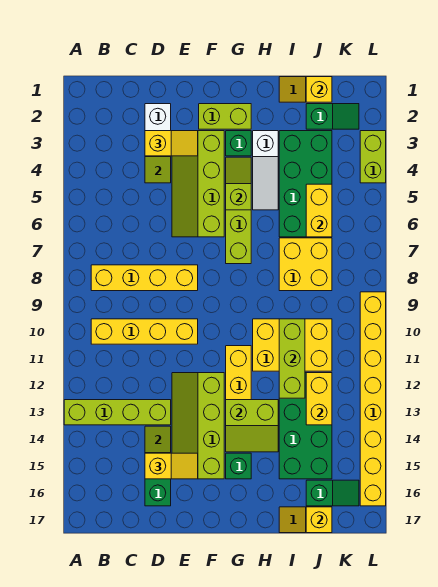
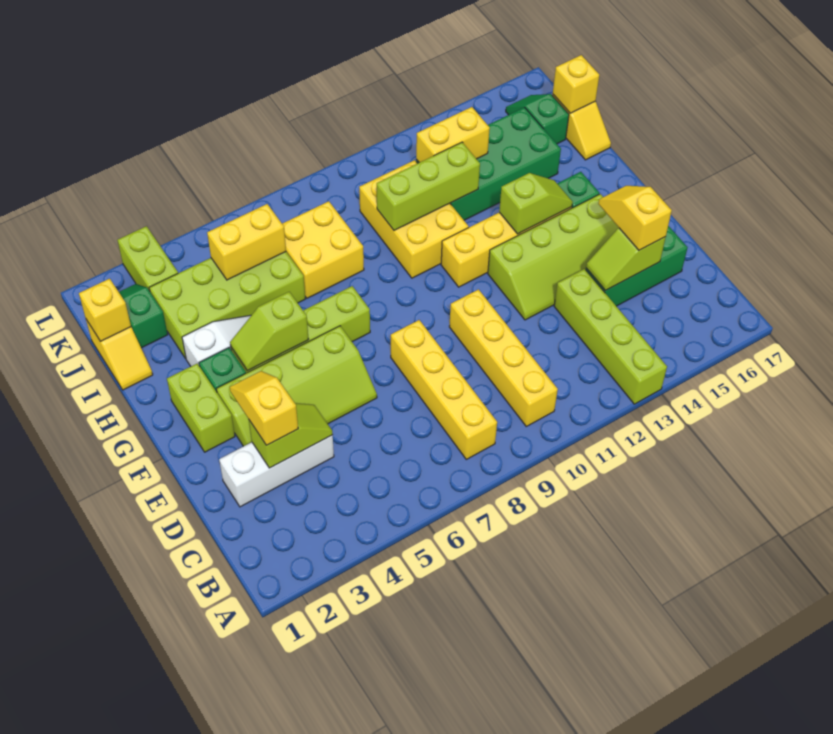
lime slope G13:H14 level 2 top 13 -> lime slope G13:G14 level 2 top 13
green brick I3:J6 level 1 -> lime brick I3:J6 level 1
lime brick L3:L4 level 1 -> lime brick K3:L3 level 1
yellow brick L9:L16 level 1 -> none

